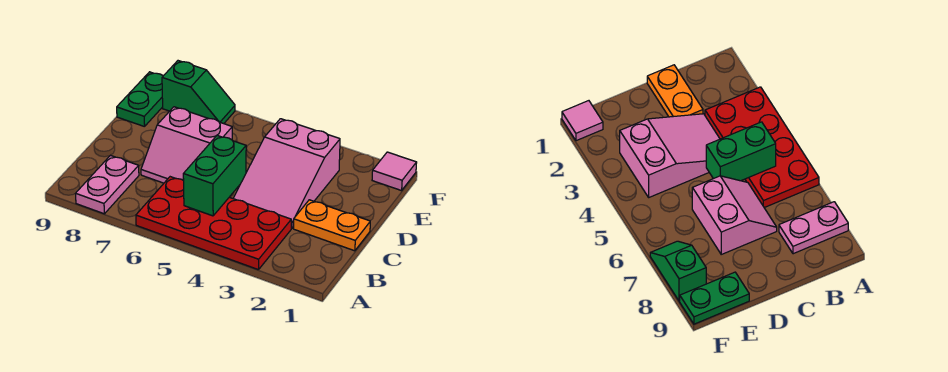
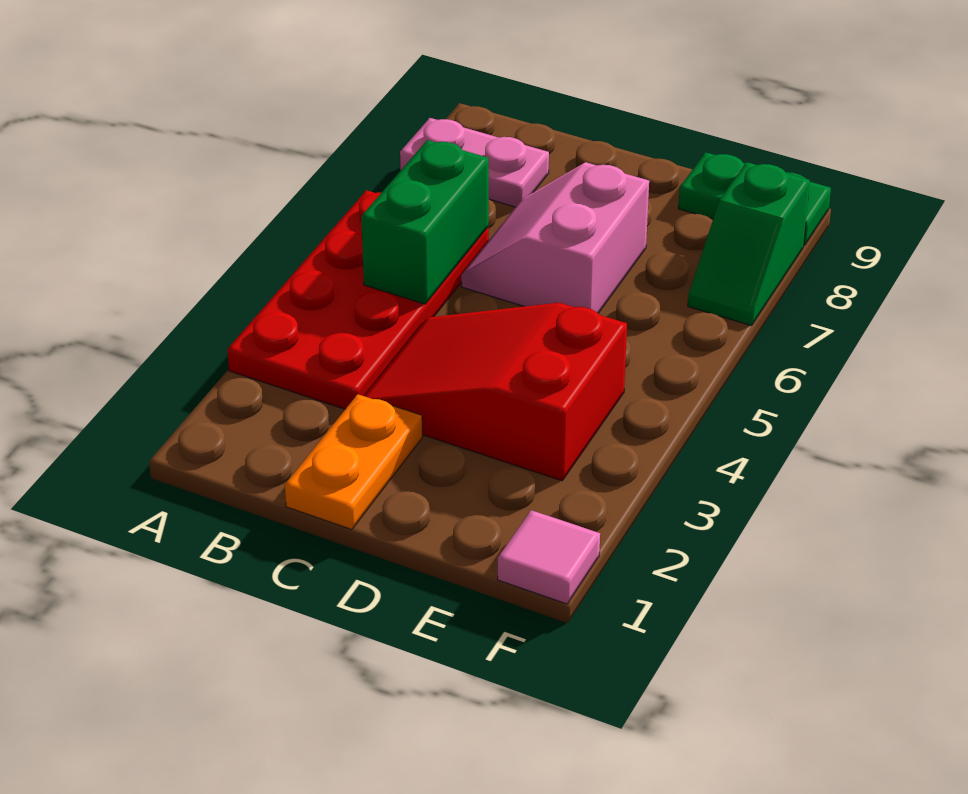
green brick B5:C5 level 2 -> green brick B5:B6 level 2
pink slope C3:E4 level 1 top E -> red slope C3:E4 level 1 top E

